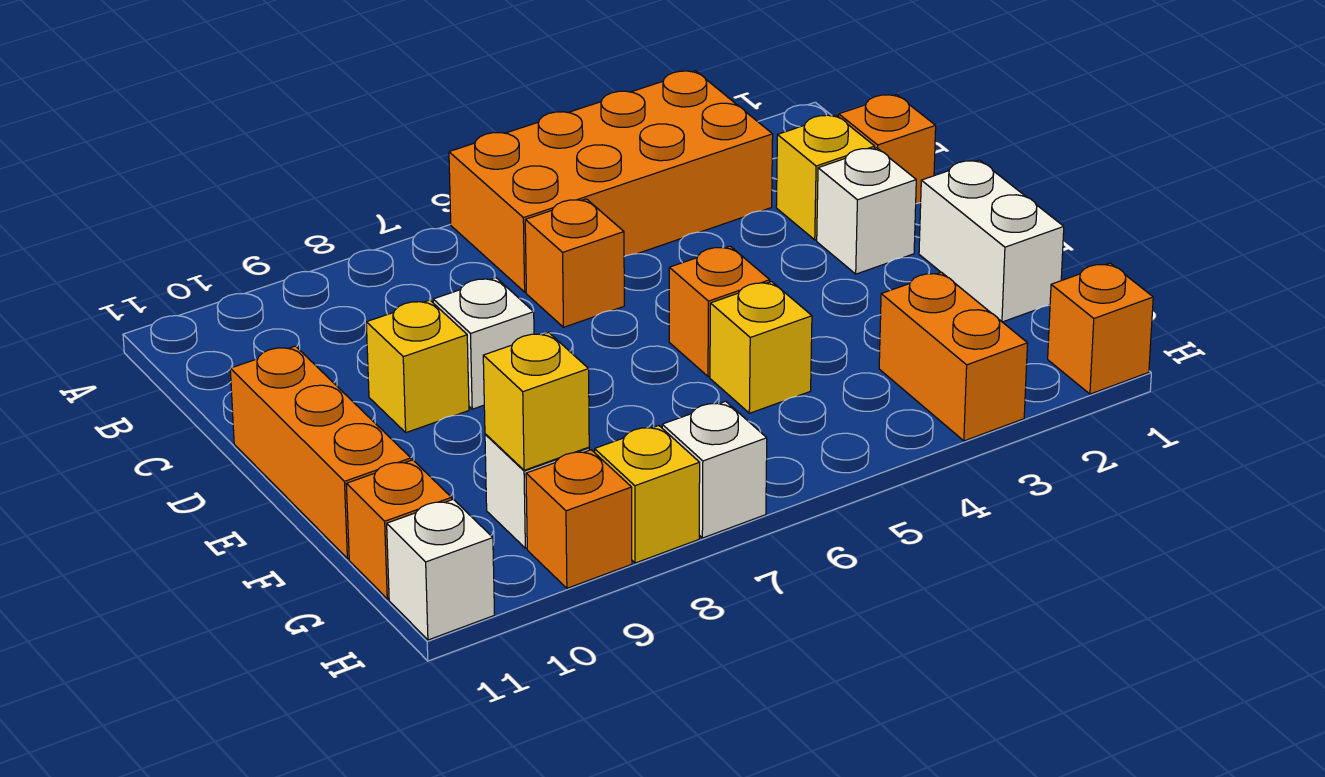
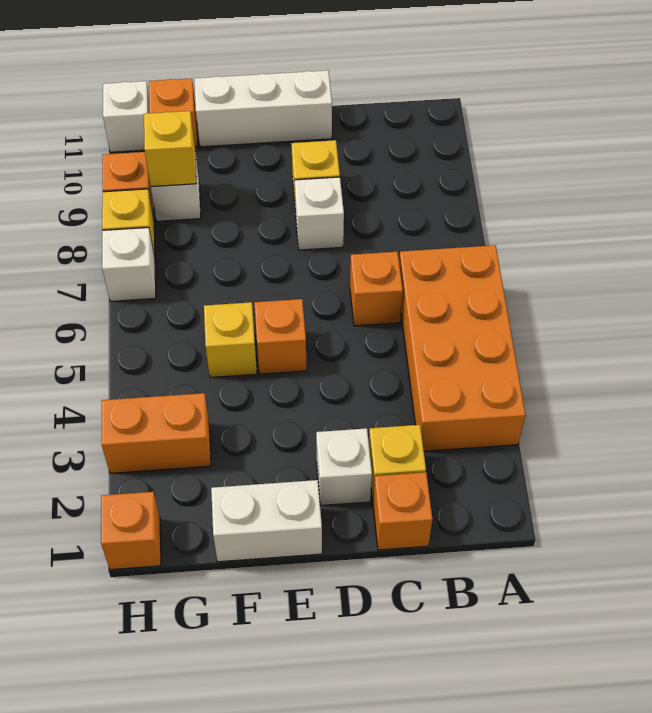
orange brick D11:F11 level 1 -> white brick D11:F11 level 1

